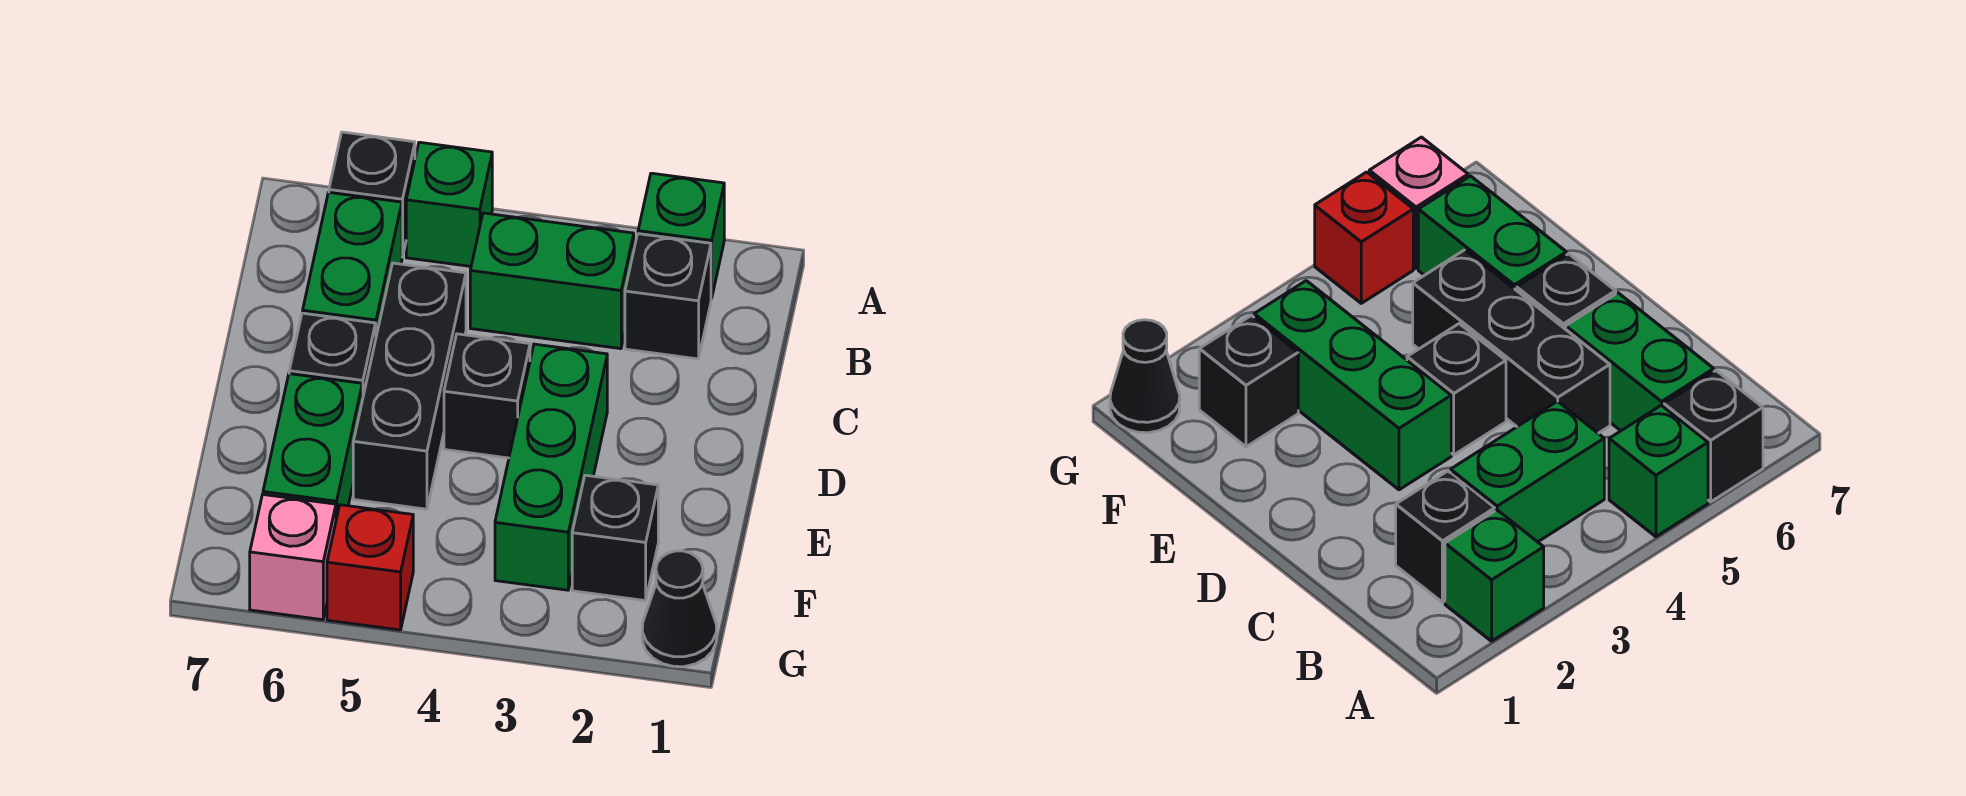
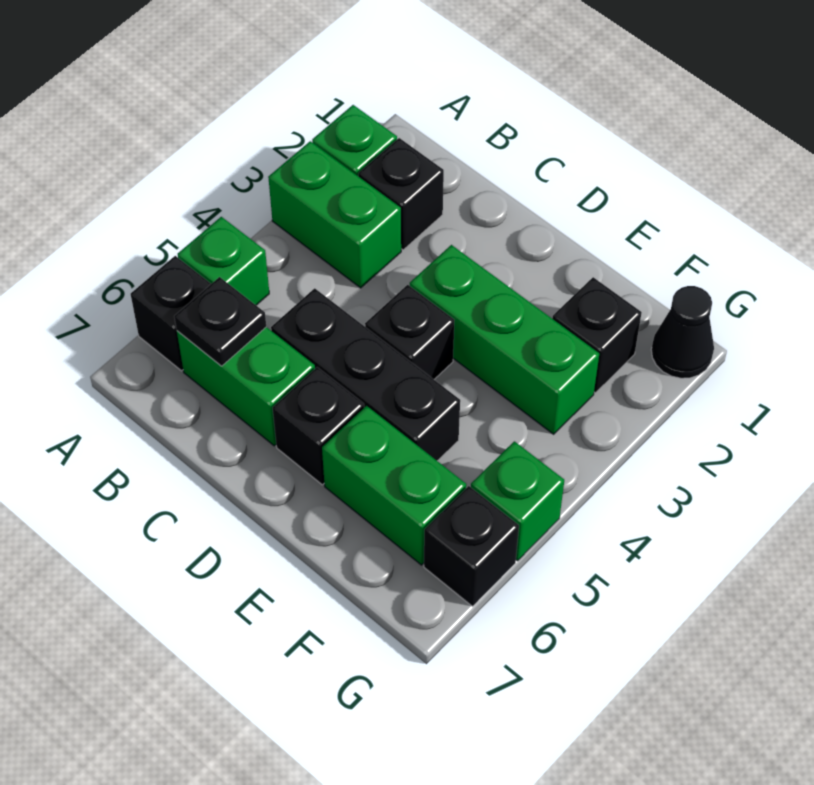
green brick B3:B4 level 1 -> green brick A3:B3 level 1
none -> black plate B6 level 2
red brick G5 level 1 -> green brick G5 level 1
pink brick G6 level 1 -> black brick G6 level 1

